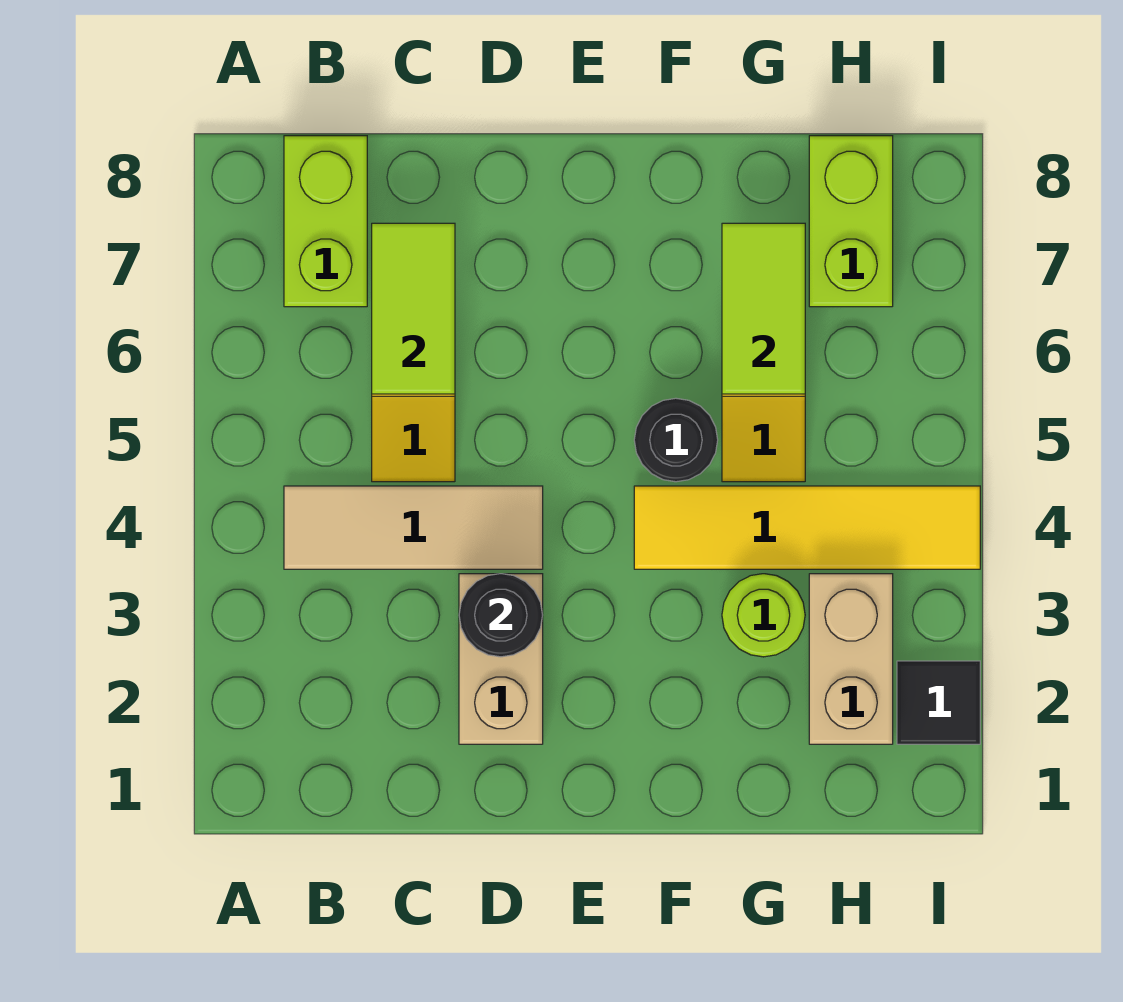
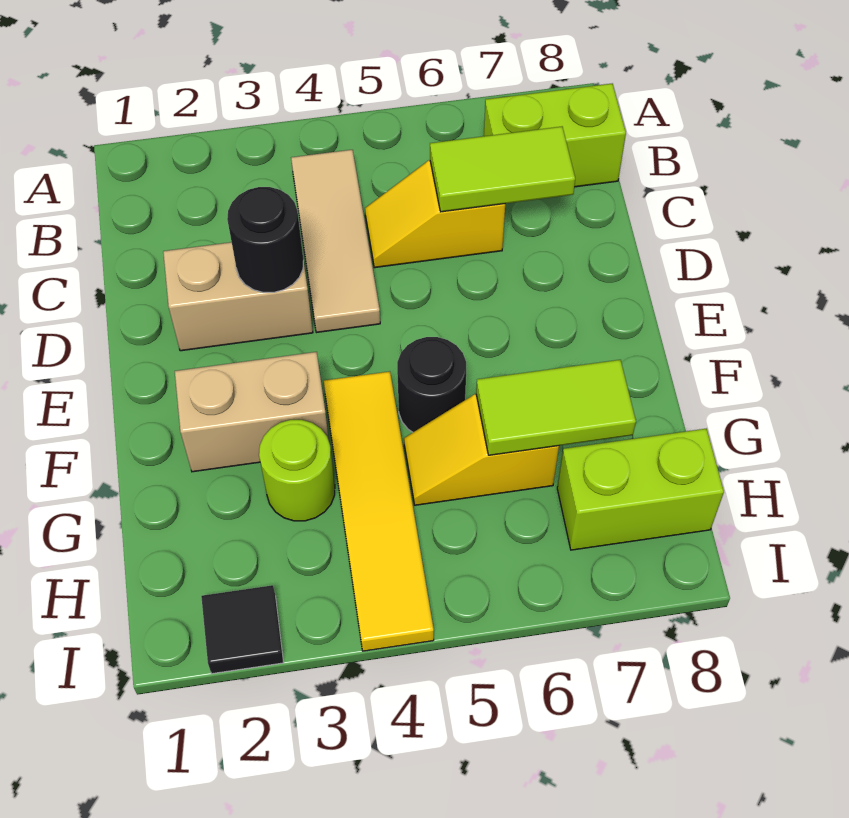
tan brick H2:H3 level 1 -> tan brick F2:F3 level 1

